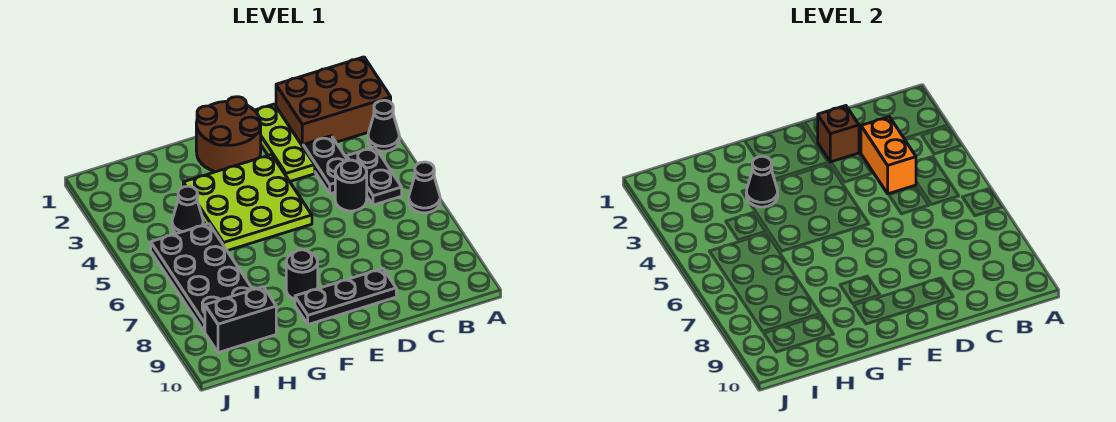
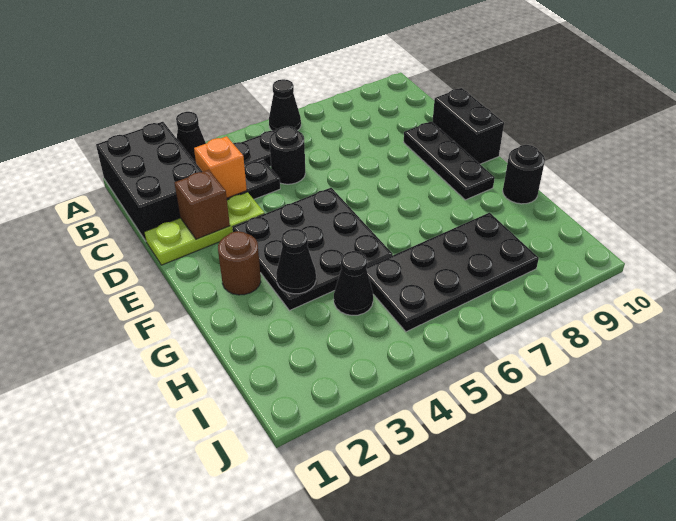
brown brick A1:C2 level 1 -> black brick A1:C2 level 1
orange brick C3:C4 level 2 -> orange brick C3 level 2
brown round brick E1:F2 level 1 -> brown round brick F2 level 1
lime plate E3:G5 level 1 -> black plate E3:G5 level 1
black round brick F8 level 1 -> black round brick G10 level 1
black brick H9:I9 level 1 -> black brick D10:E10 level 1

